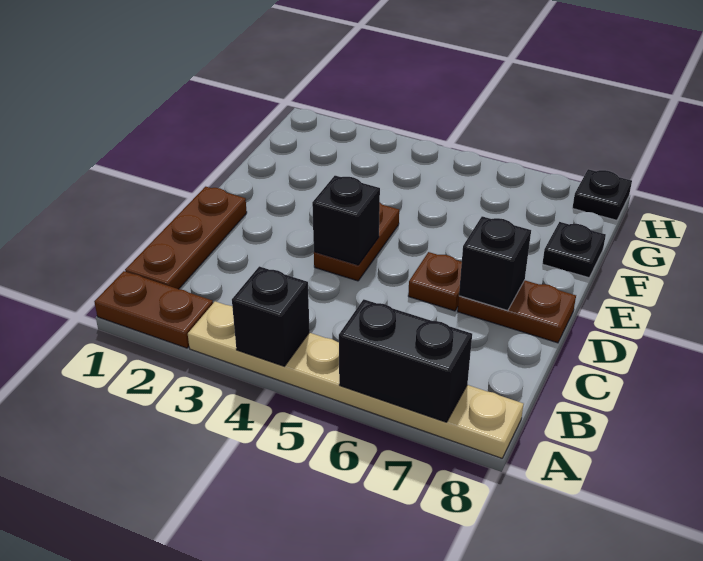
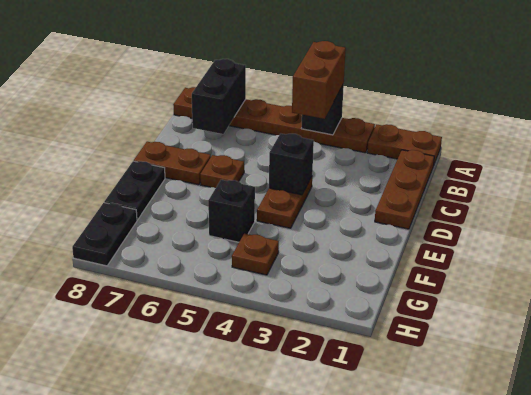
tan plate A3:A8 level 1 -> brown plate A3:A8 level 1
none -> brown brick A4:B4 level 3
black brick A6:A7 level 2 -> black brick A7:B7 level 2
black brick D7 level 2 -> black brick F5 level 1
black plate F8 level 1 -> black plate E8:F8 level 1
none -> brown plate G4 level 1
black plate H8 level 1 -> black plate G8:H8 level 1

